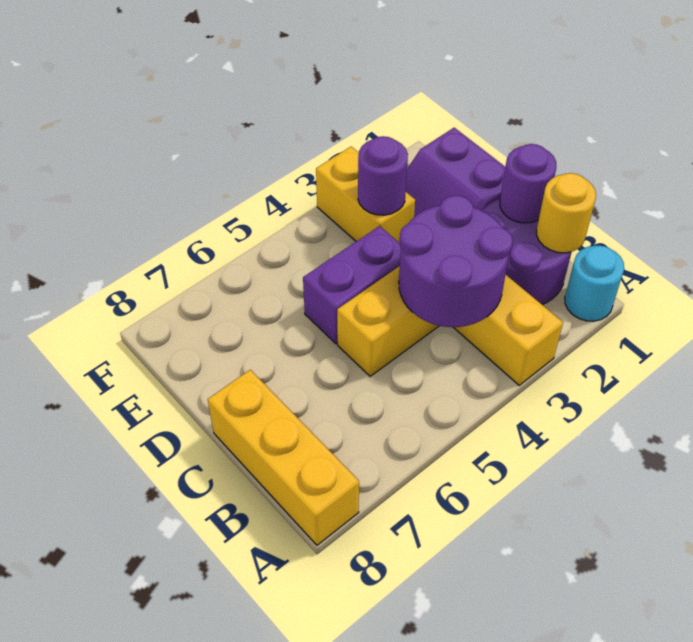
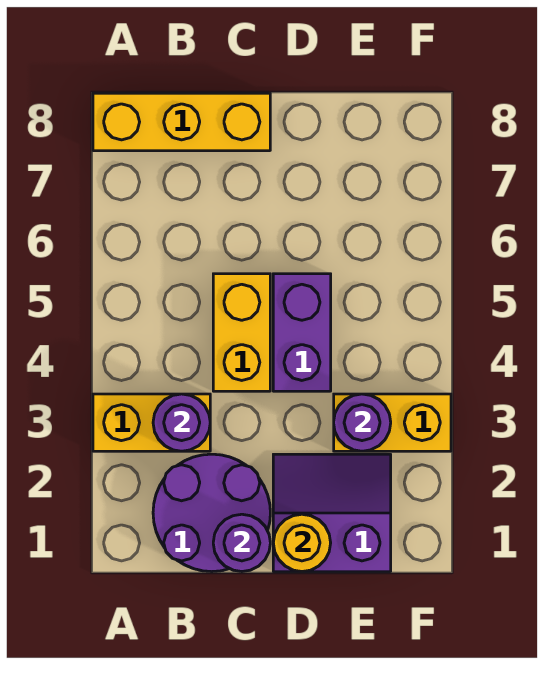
cyan round brick A1 level 1 -> none
yellow round brick B1 level 2 -> yellow round brick D1 level 2
purple round brick B3:C4 level 2 -> purple round brick B3 level 2

